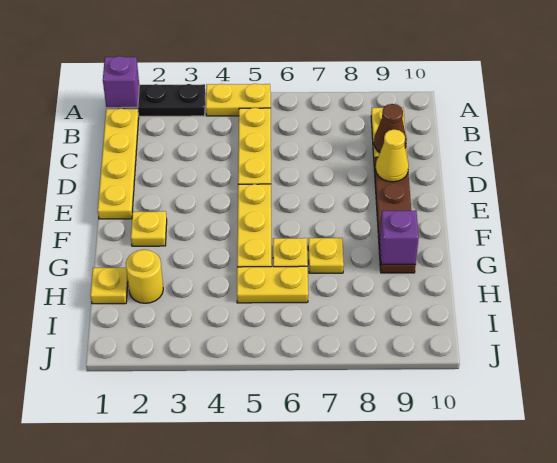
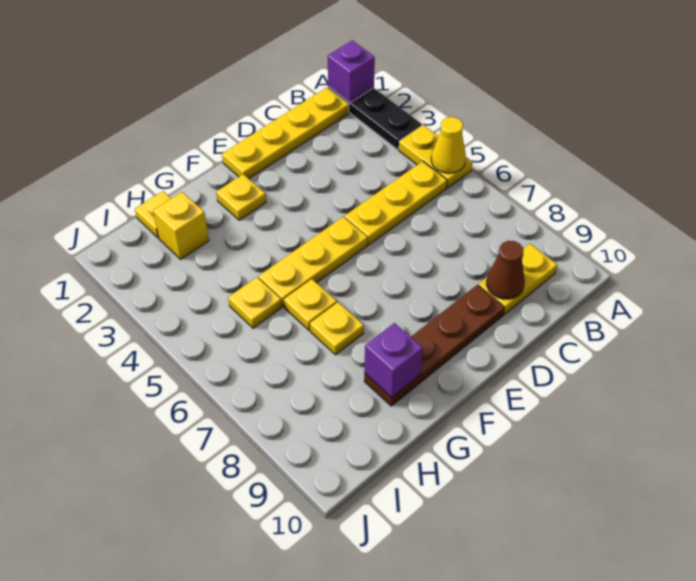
yellow cone D9 level 2 -> yellow cone A5 level 2
yellow round brick H2 level 1 -> yellow brick H2 level 1
yellow plate H5:H6 level 1 -> yellow plate H5 level 1

